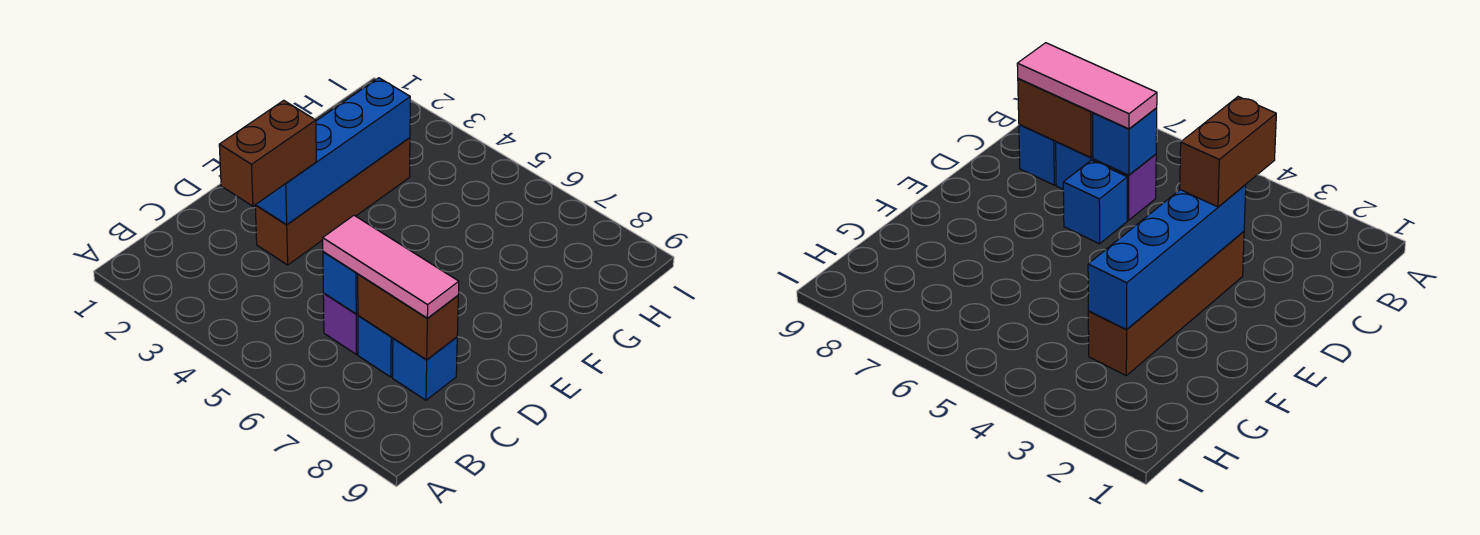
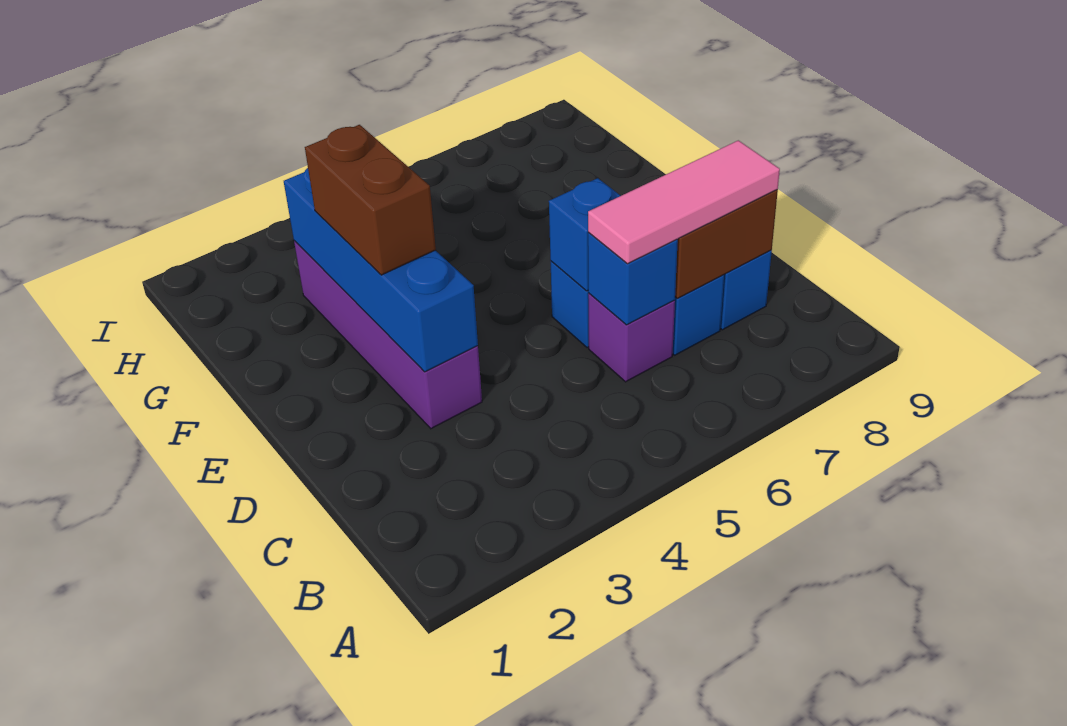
brown brick C3:D3 level 3 -> brown brick E3:F3 level 3
brown brick D3:G3 level 1 -> purple brick D3:G3 level 1
none -> blue brick D6 level 2

